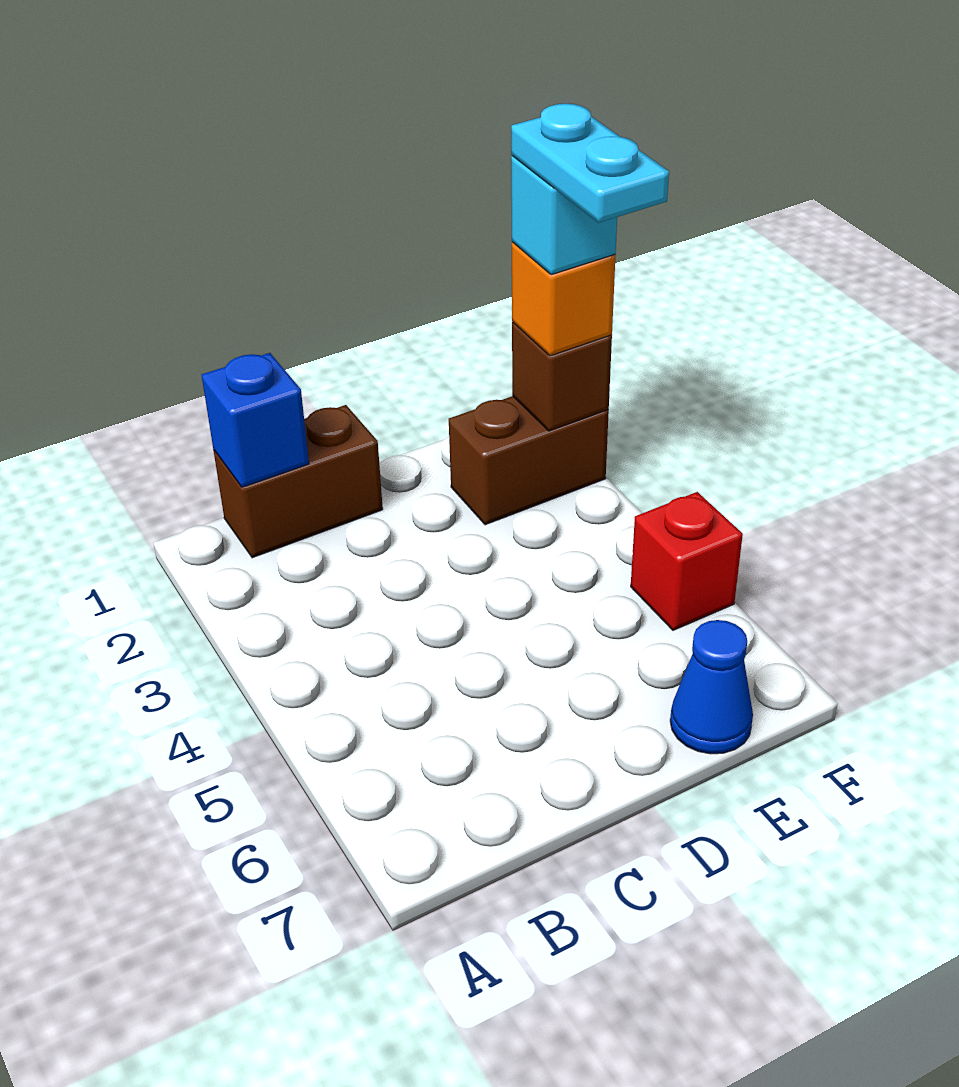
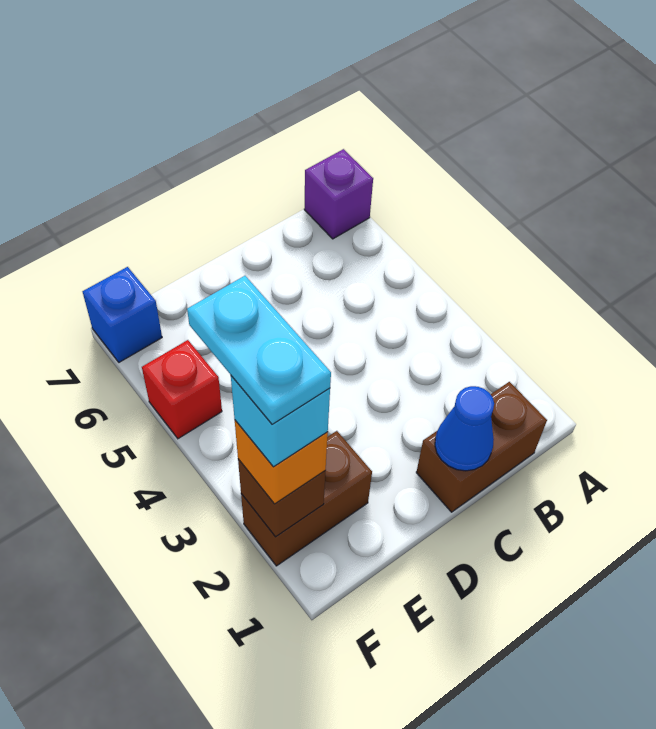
none -> purple brick A7 level 1
blue brick B1 level 2 -> blue brick F7 level 1
blue cone E7 level 1 -> blue cone C1 level 2

